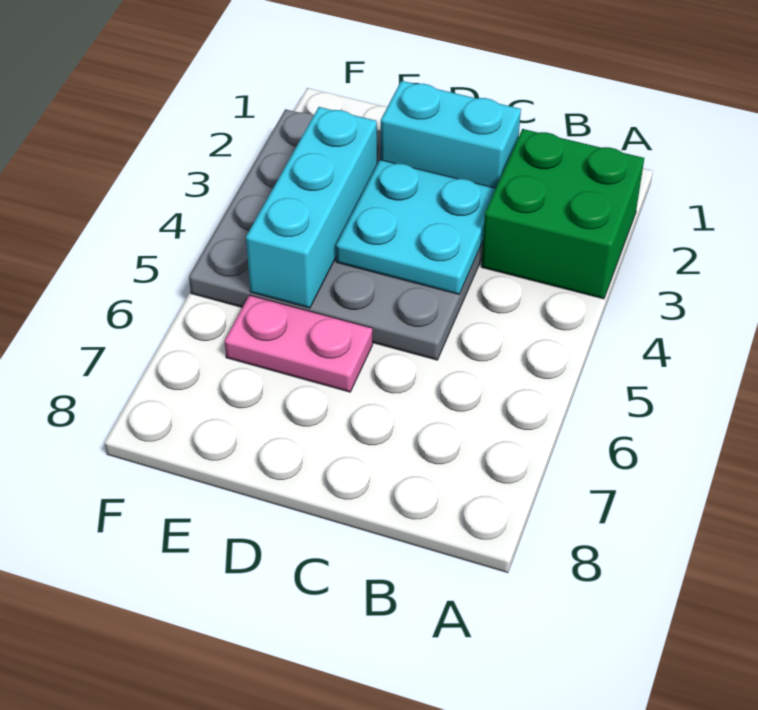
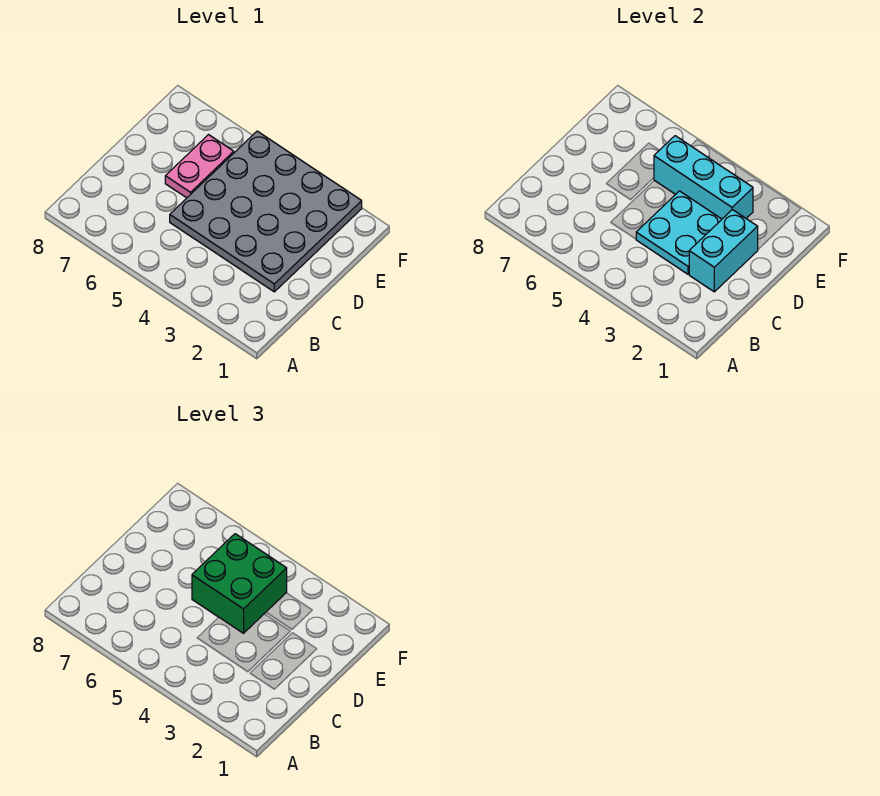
green brick A2:B3 level 1 -> green brick D4:E5 level 3

